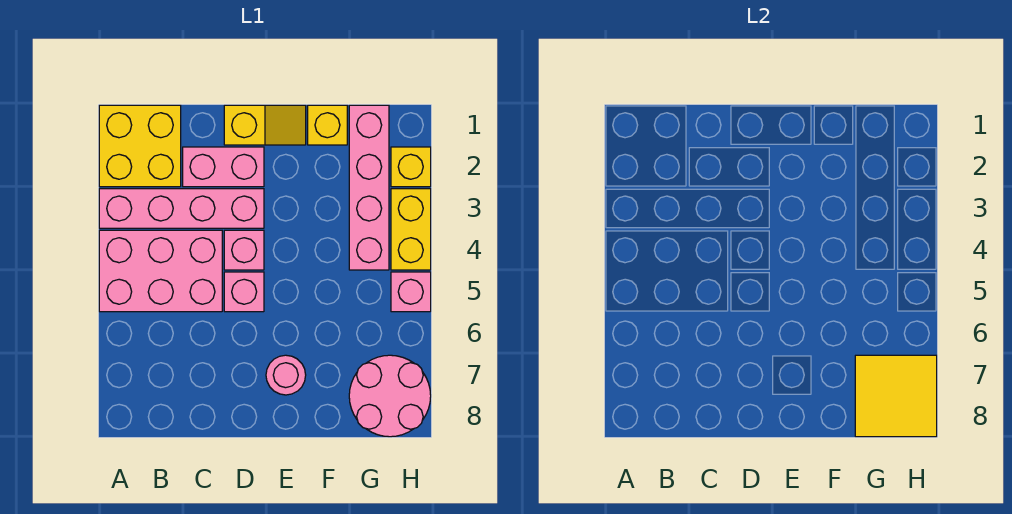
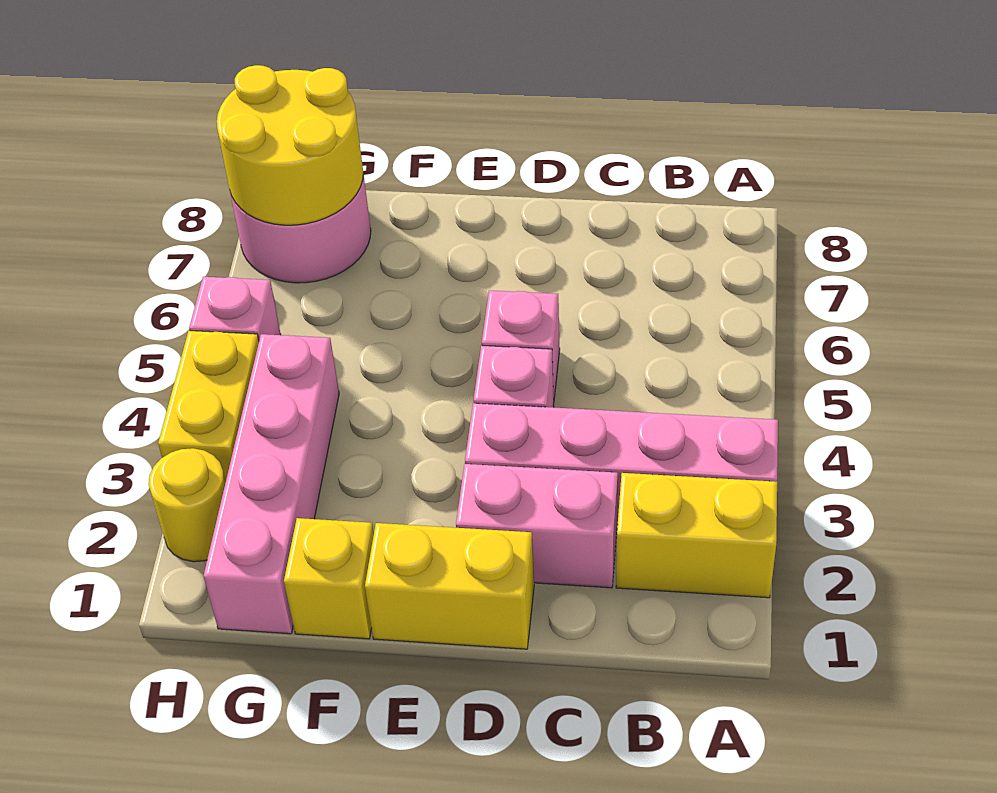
yellow brick A1:B2 level 1 -> yellow brick A2:B2 level 1
pink brick A4:C5 level 1 -> none
yellow slope D1:E1 level 1 top D -> yellow brick D1:E1 level 1
pink round brick E7 level 1 -> none
yellow tile G7:H8 level 2 -> yellow round brick G7:H8 level 2
yellow brick H2 level 1 -> yellow round brick H2 level 1

